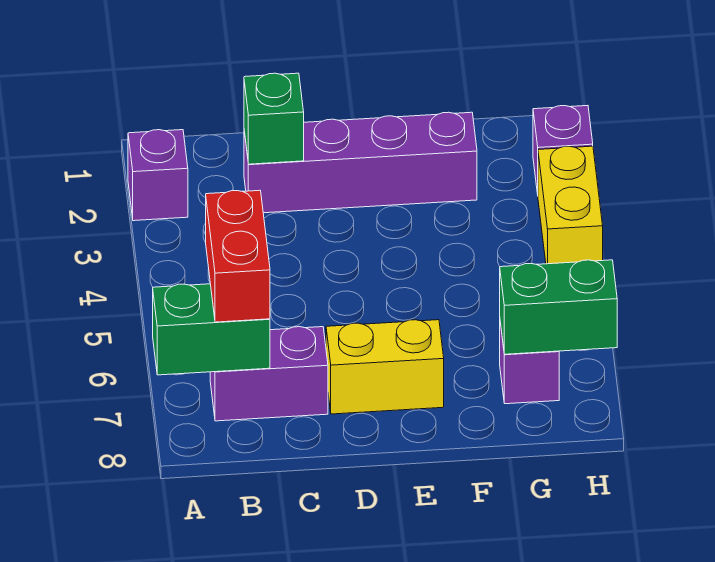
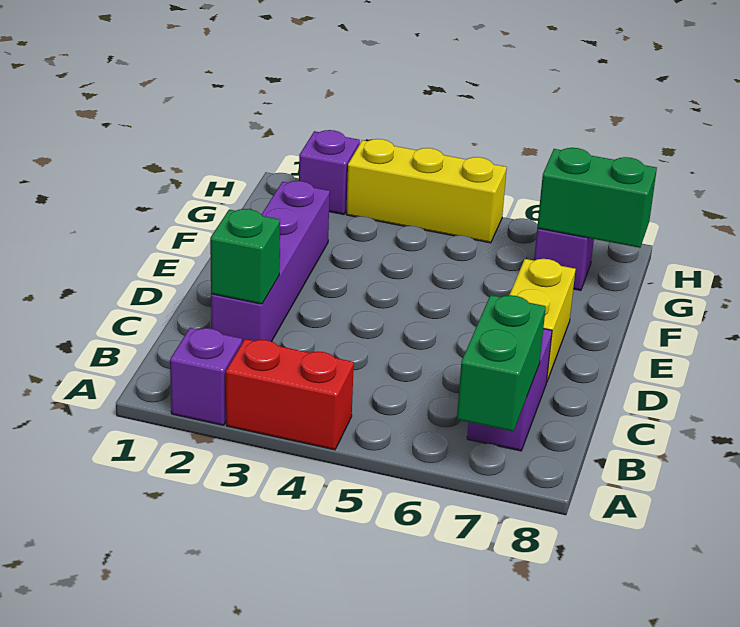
red brick B6:B7 level 3 -> red brick A3:A4 level 1
green brick G7:H7 level 2 -> green brick G7:G8 level 2
yellow brick H3:H4 level 1 -> yellow brick H3:H5 level 1

